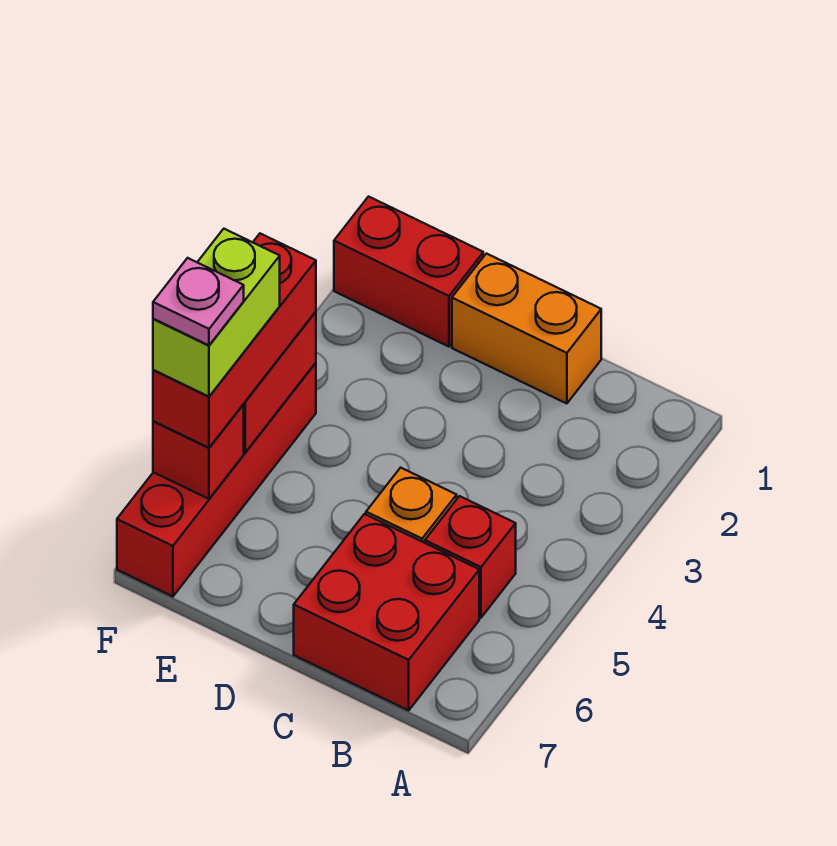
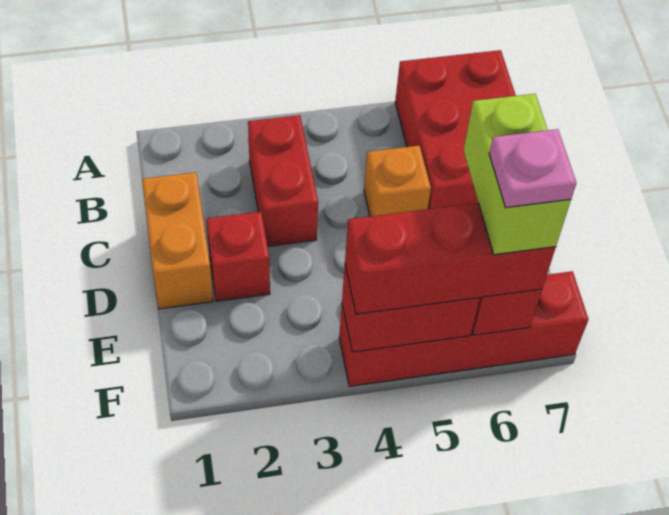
red brick B5 level 1 -> red brick D2 level 1
red brick B6:C7 level 1 -> red brick A6:C7 level 1
red brick E1:F1 level 1 -> red brick B3:C3 level 1
lime brick F5:F6 level 4 -> lime brick E6:F6 level 4

